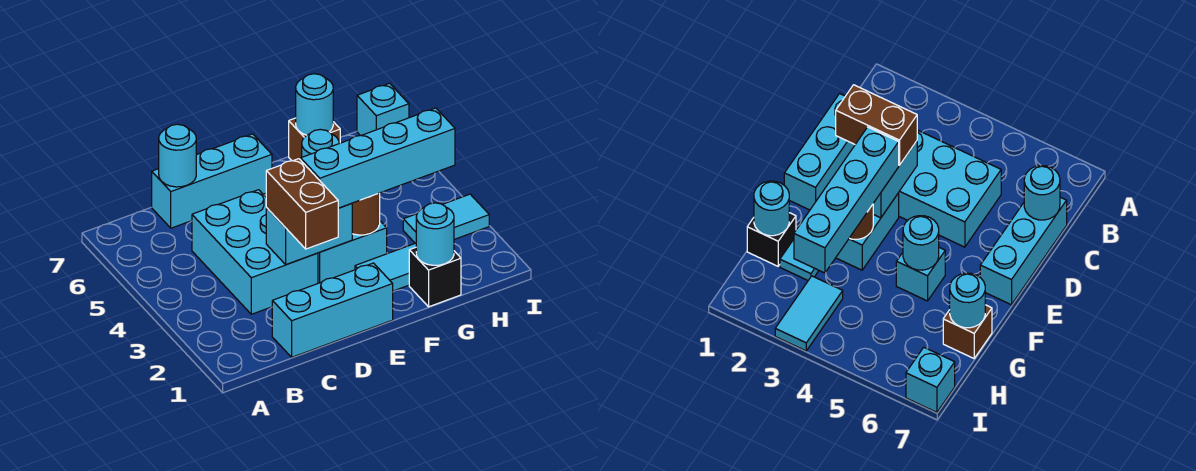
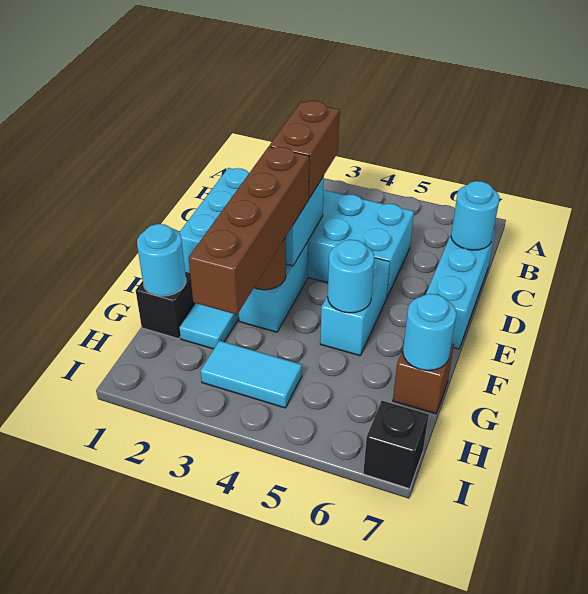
brown brick D2:D3 level 3 -> brown brick C3:D3 level 3
cyan brick E3:H3 level 3 -> brown brick E3:H3 level 3
cyan brick F5 level 1 -> cyan brick E5:F5 level 1
cyan tile H3:I3 level 1 -> cyan tile H3:H4 level 1
cyan brick I7 level 1 -> black brick I7 level 1

